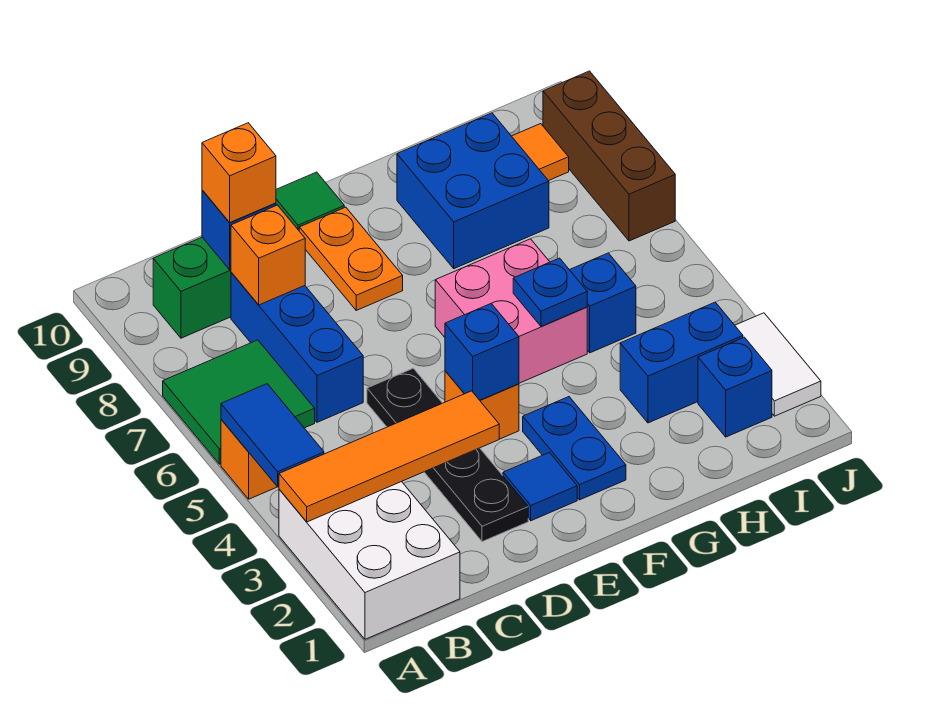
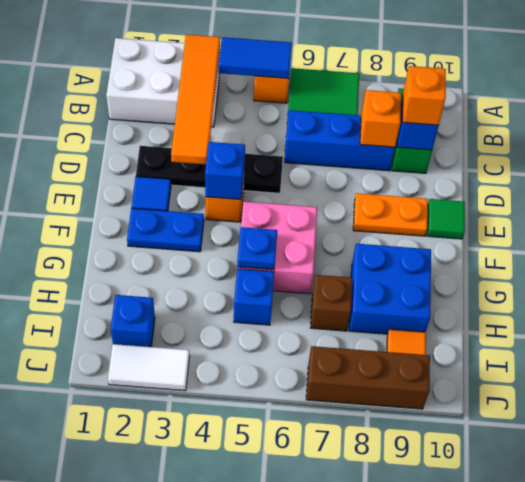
blue brick H3:I3 level 1 -> none
none -> brown brick H7 level 1

